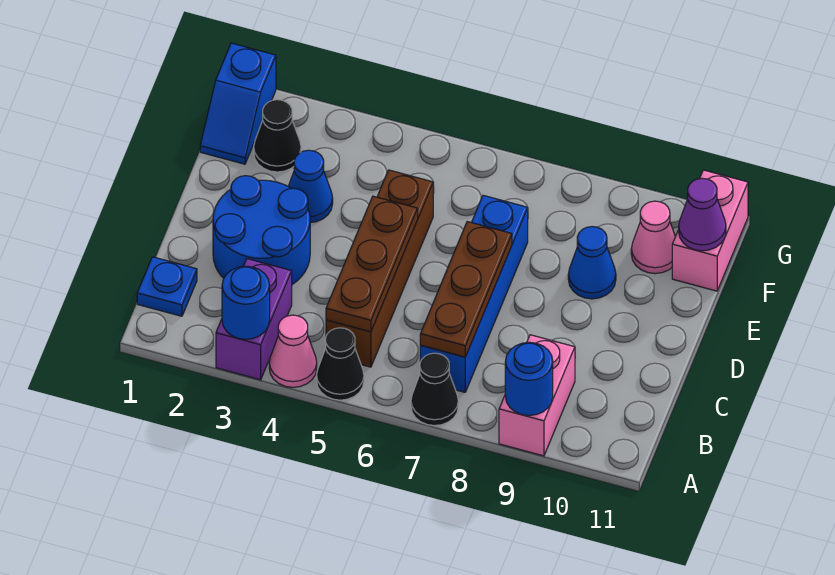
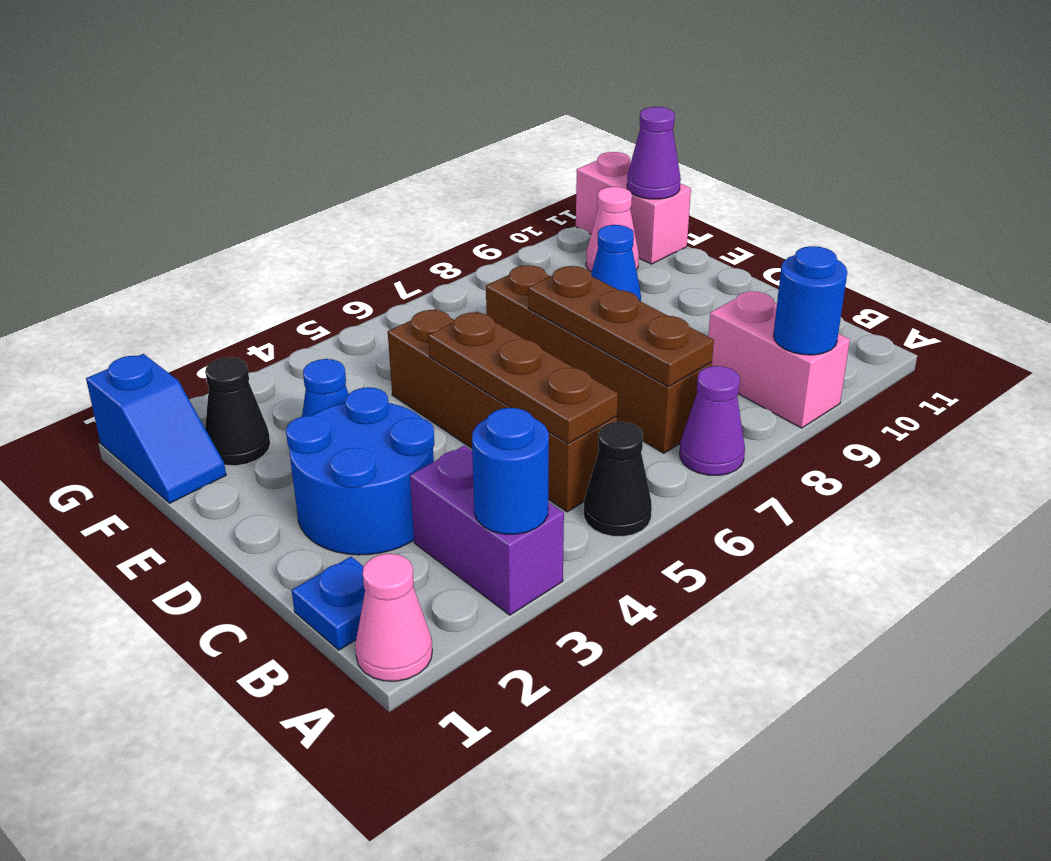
pink cone A4 level 1 -> pink cone A1 level 1
black cone A7 level 1 -> purple cone A7 level 1
blue brick B7:E7 level 1 -> brown brick B7:E7 level 1

